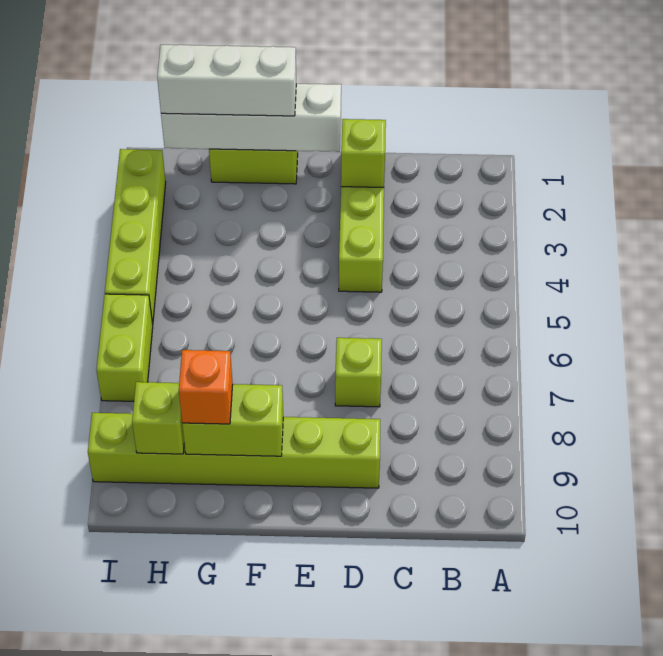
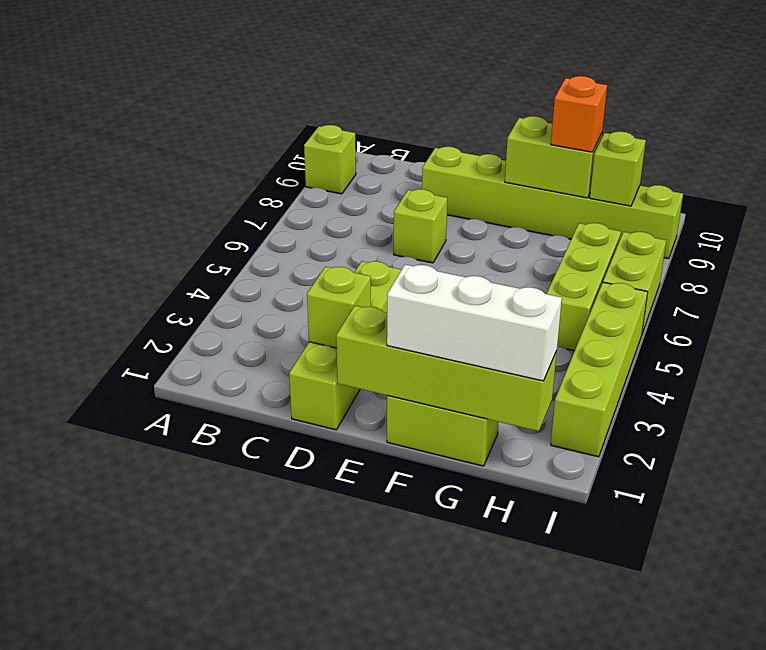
none -> lime brick A9 level 1
white brick E1:H1 level 2 -> lime brick E1:H1 level 2
none -> lime brick H5:H7 level 1

